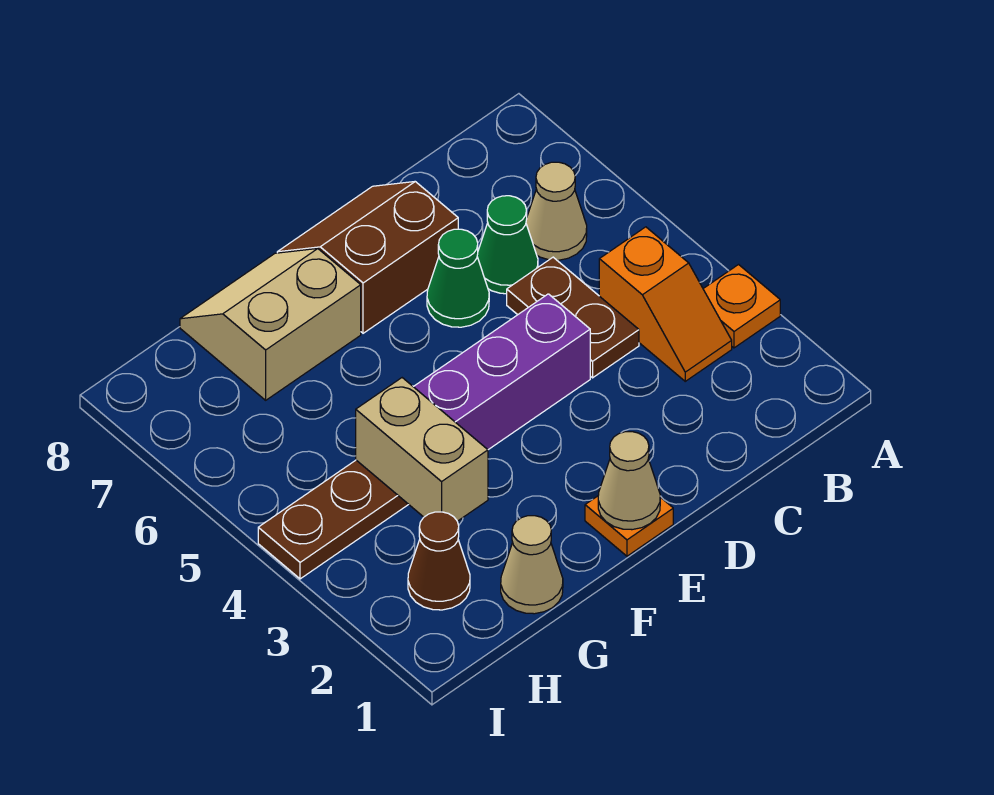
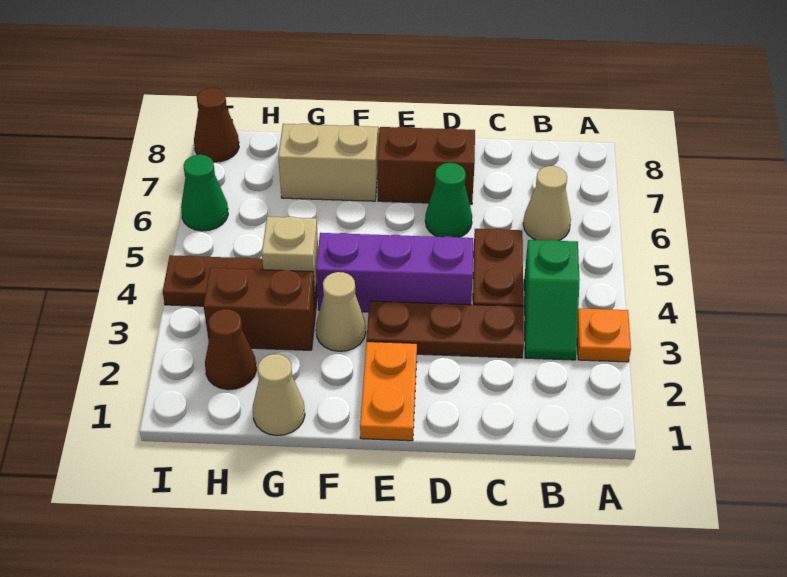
orange slope B3:B4 level 1 top 4 -> green slope B3:B4 level 1 top 4
none -> brown plate C3:E3 level 1
green cone C6 level 1 -> green cone I6 level 1
orange plate E1 level 1 -> orange plate E1:E2 level 1
tan cone E1 level 2 -> tan cone F3 level 1
none -> brown brick G3:H3 level 1
tan brick G3:G4 level 2 -> tan brick G4 level 2
none -> brown cone I8 level 1

